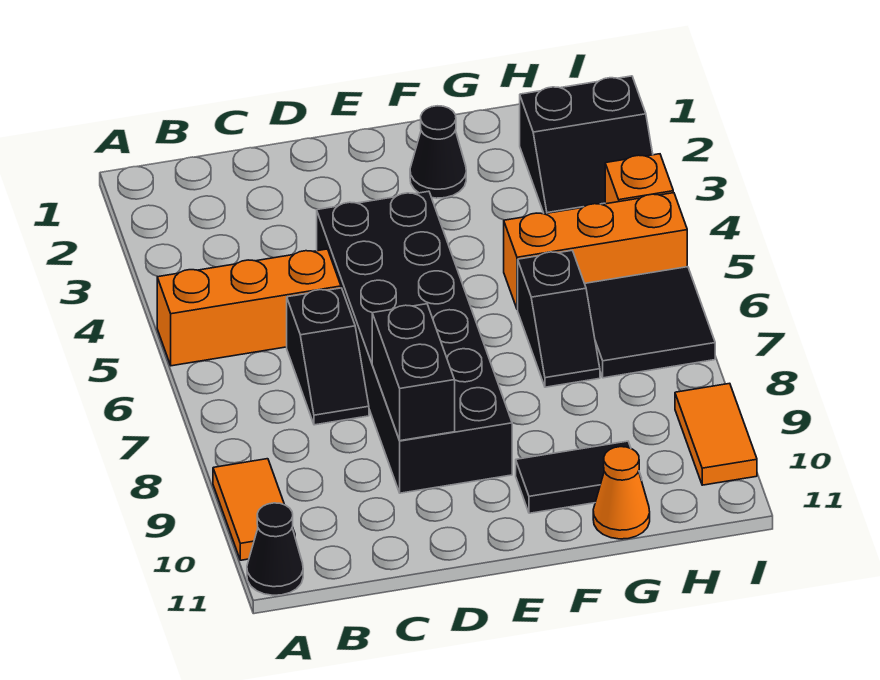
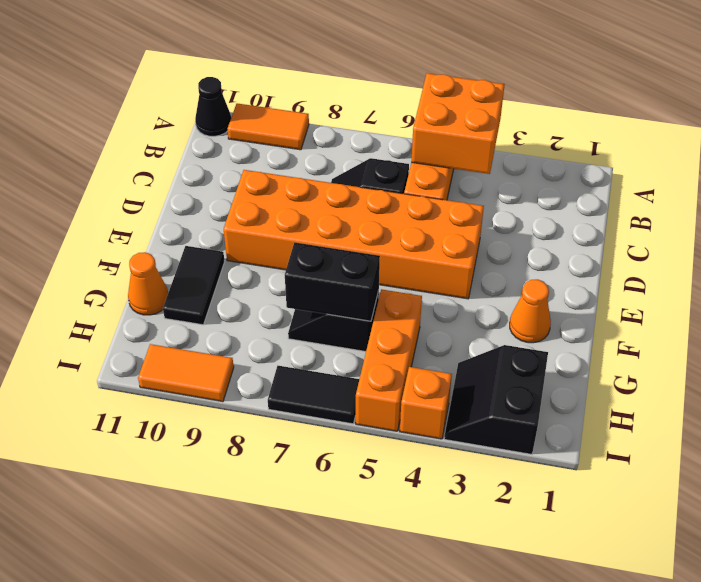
none -> orange brick A4:B5 level 2
black brick D4:E9 level 1 -> orange brick D4:E9 level 1
black brick D8:D9 level 2 -> black brick G6:G7 level 2
black cone F2 level 1 -> orange cone F2 level 1
black tile H6:I7 level 1 -> black tile I6:I7 level 1

